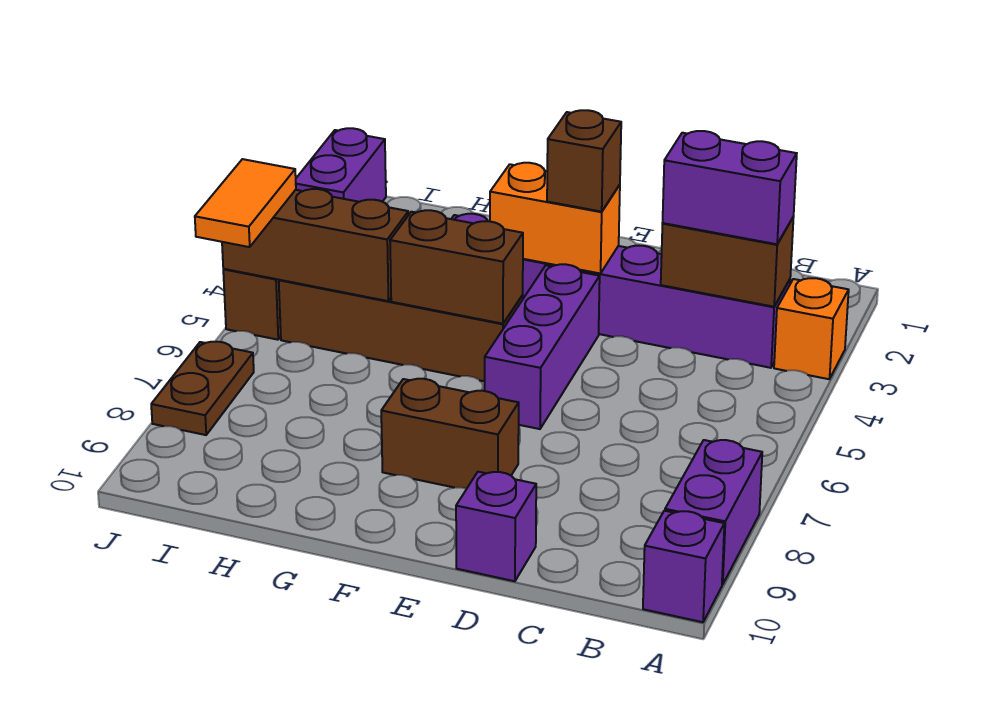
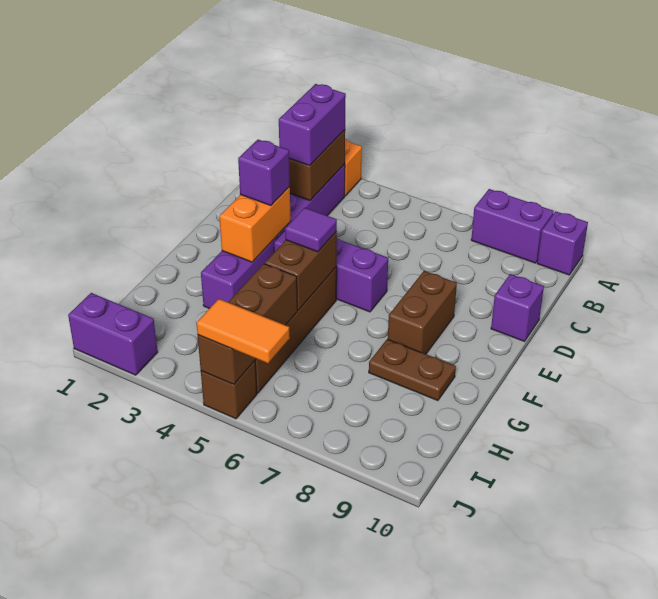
brown brick E3 level 3 -> purple brick E3 level 3
none -> purple tile F5 level 3
brown plate J7:J8 level 1 -> brown plate G8:G9 level 1

